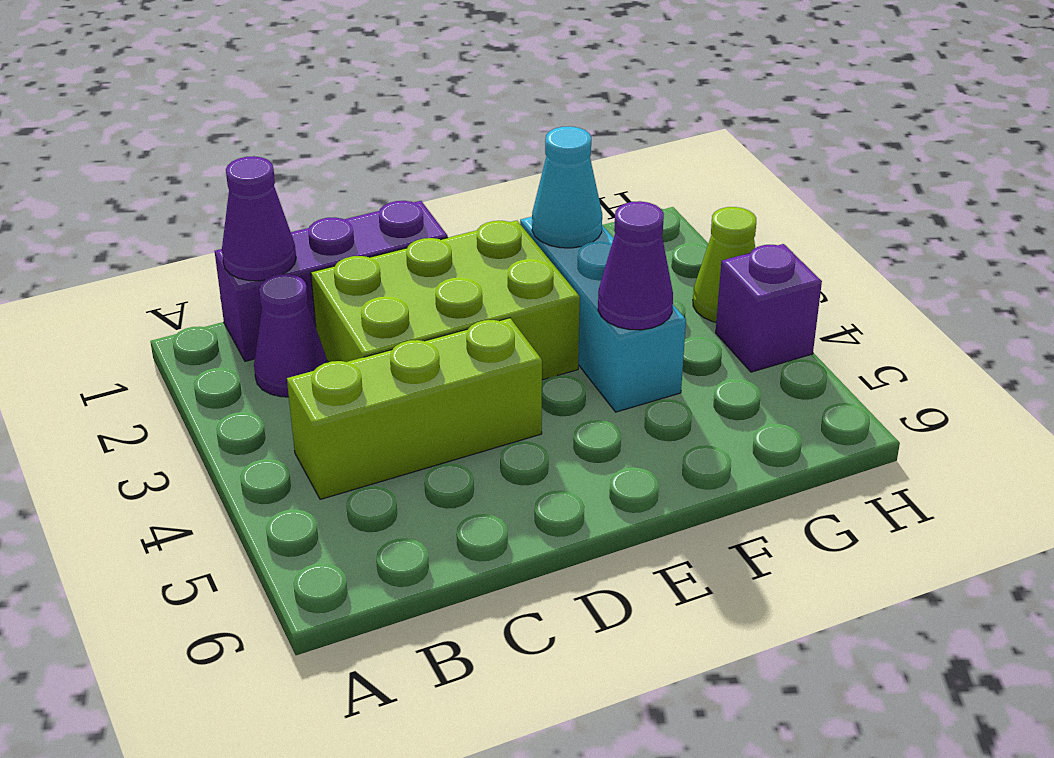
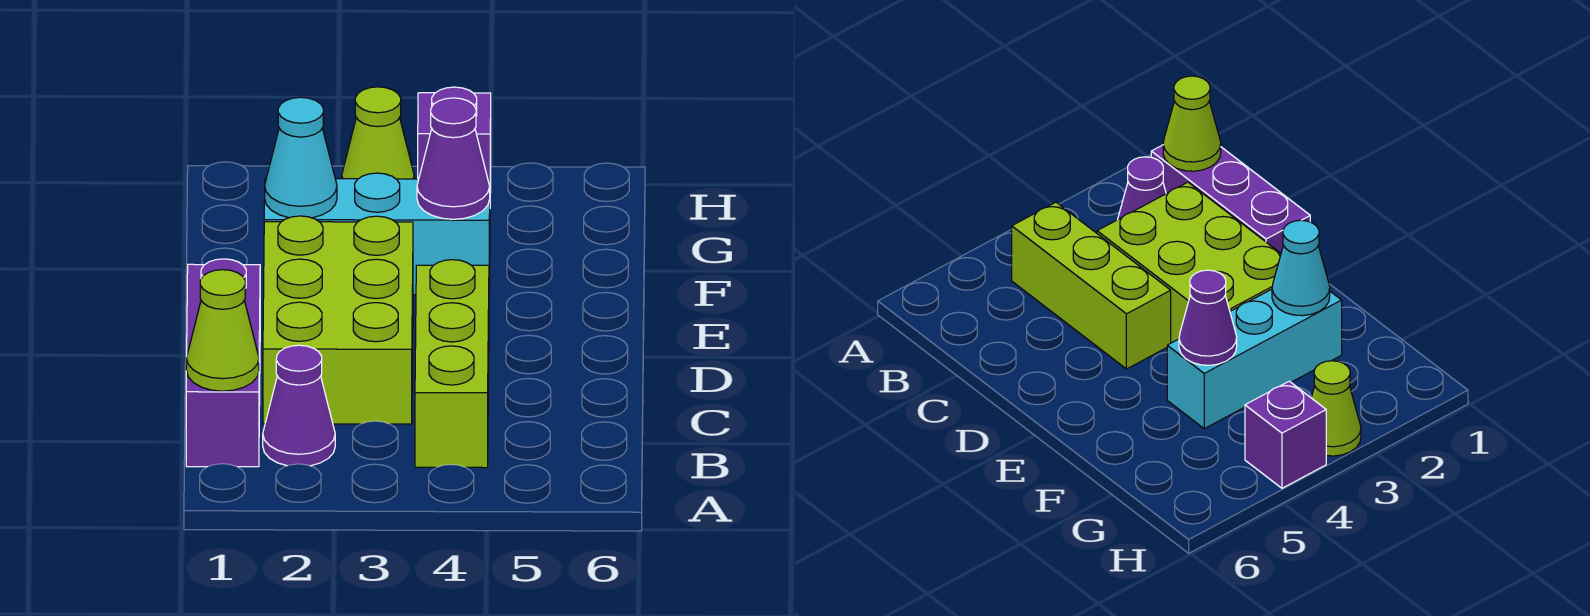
purple cone B1 level 2 -> lime cone B1 level 2

